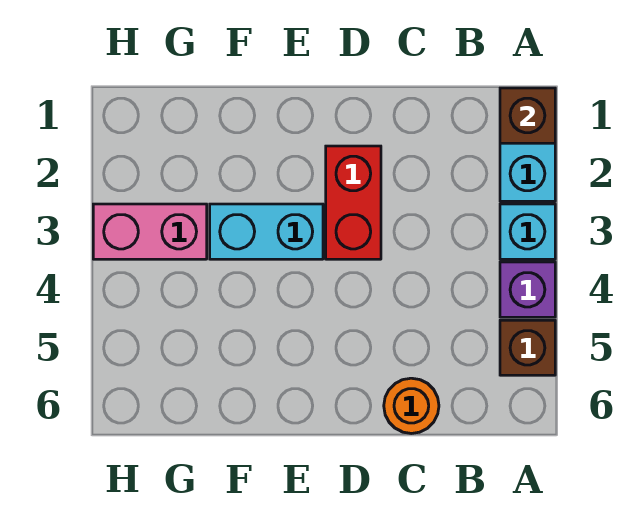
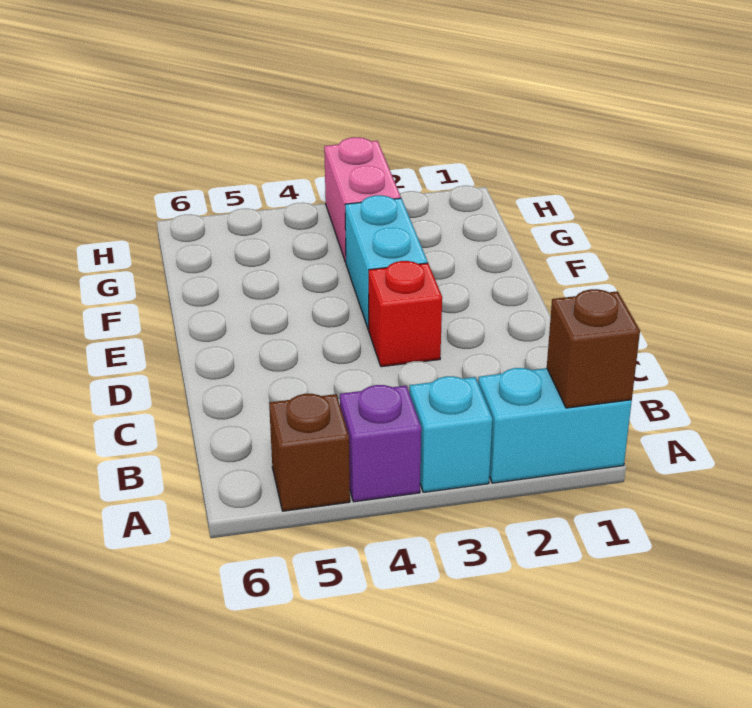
orange round brick C6 level 1 -> none
red brick D2:D3 level 1 -> red brick D3 level 1

